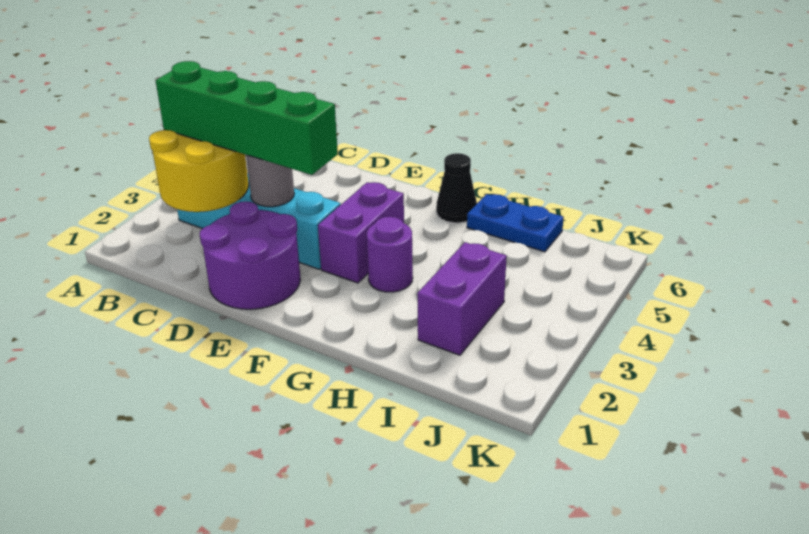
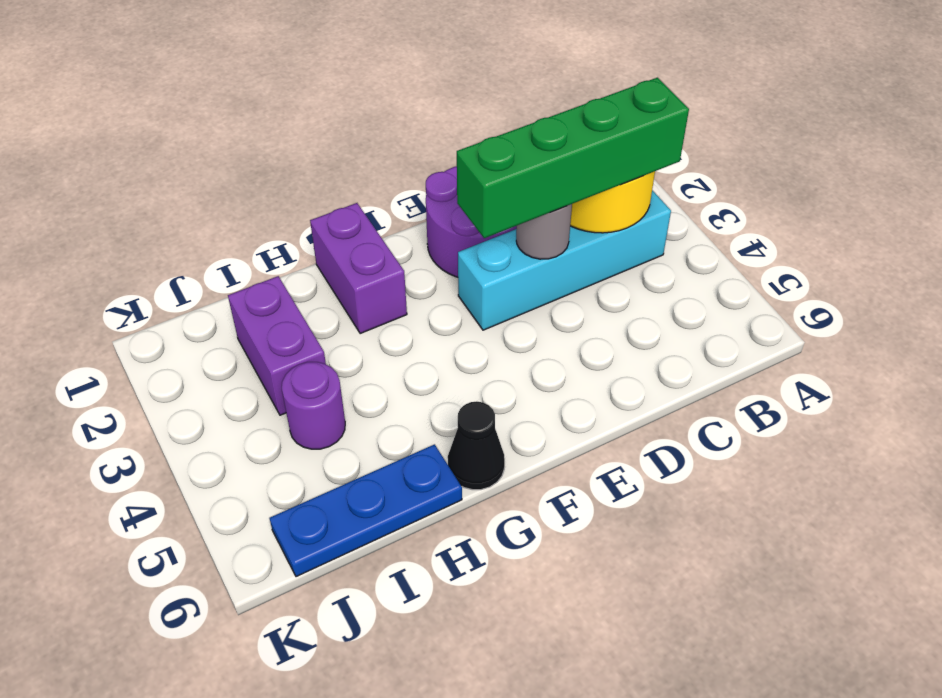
purple brick F3:F4 level 1 -> purple brick G1:G2 level 1
purple round brick G3 level 1 -> purple round brick I4 level 1
blue plate H6:I6 level 1 -> blue plate H6:J6 level 1

